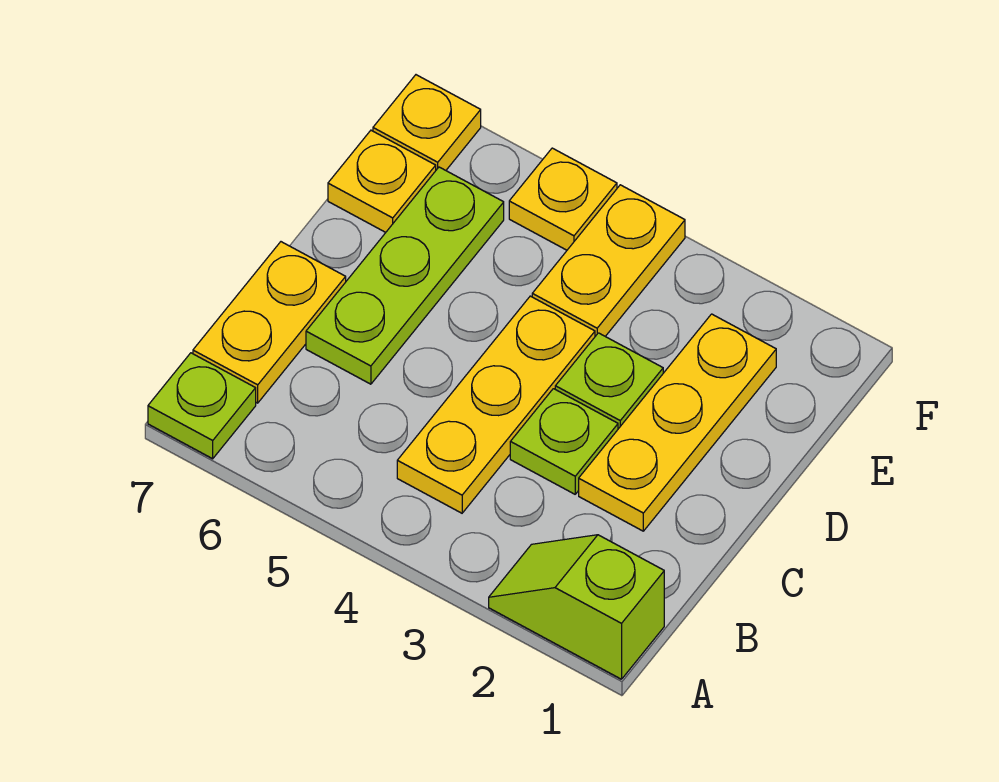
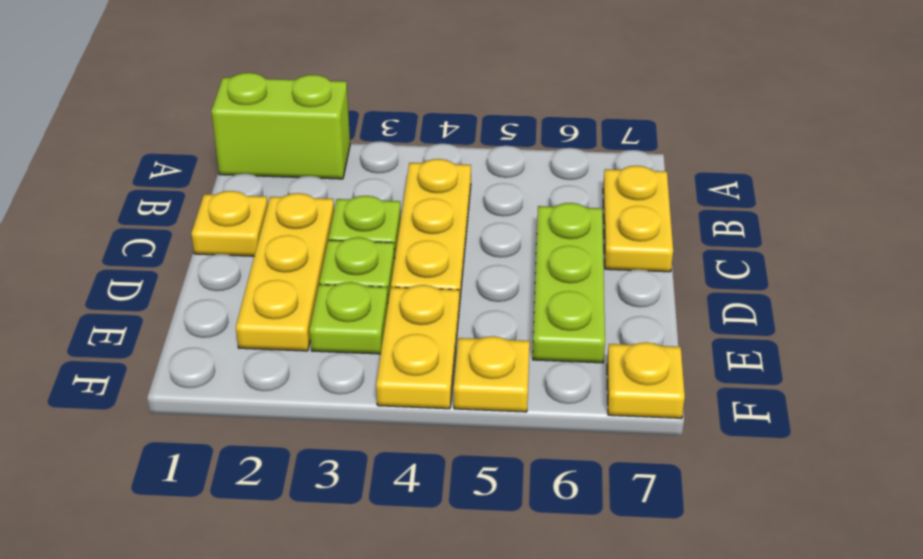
lime slope A1:A2 level 1 top 1 -> lime brick A1:A2 level 1
lime plate A7 level 1 -> lime plate E3 level 1
yellow plate E7 level 1 -> yellow plate C1 level 1

